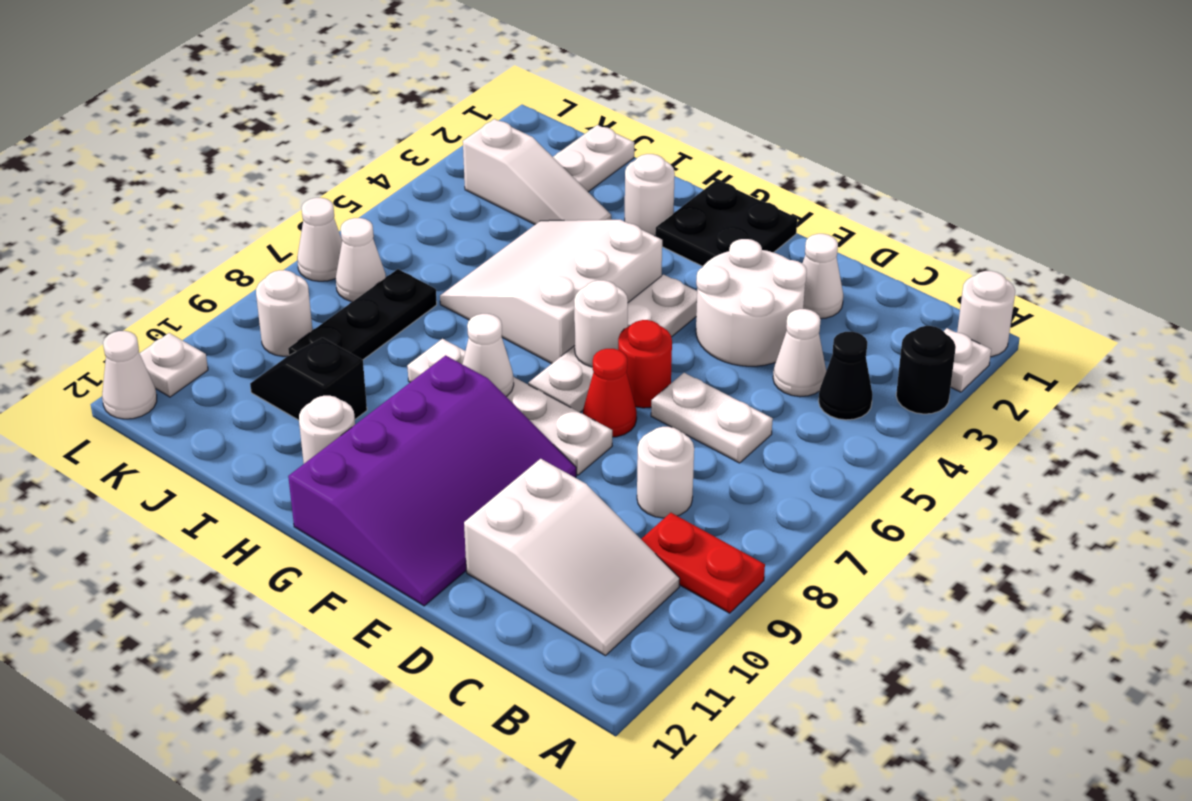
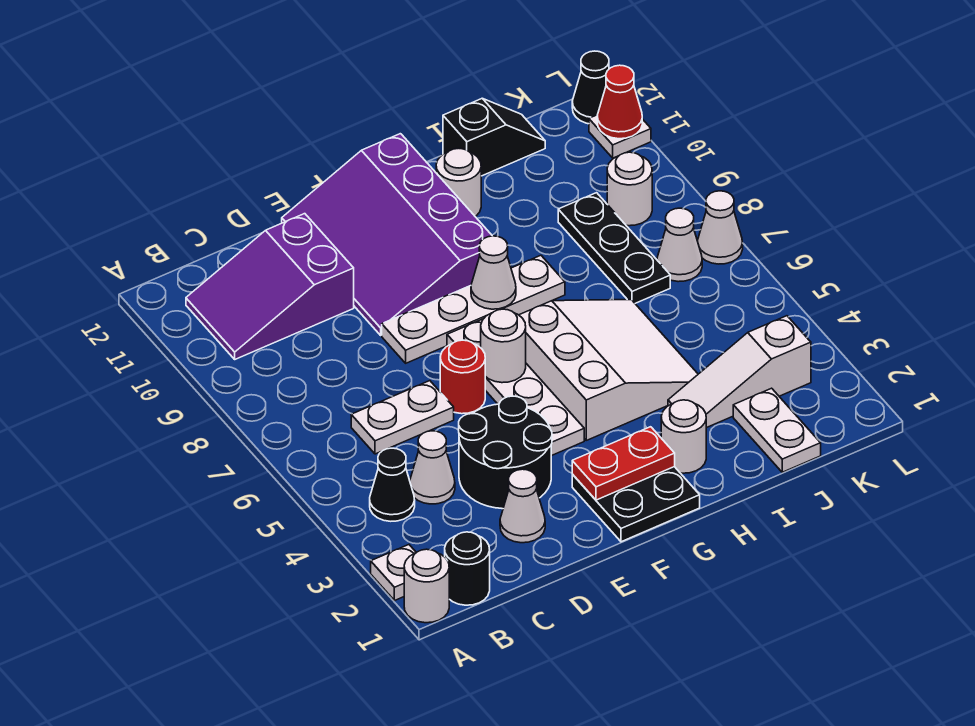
black round brick A3 level 1 -> black round brick B1 level 1
red plate A9:B9 level 1 -> red plate F2:G2 level 2
white slope B10:D11 level 1 top D -> purple slope B10:D11 level 1 top D
white round brick C8 level 1 -> none
white round brick D3:E4 level 1 -> black round brick D3:E4 level 1
red cone E7 level 1 -> red cone L11 level 2
black slope I10:J10 level 1 top I -> black slope I12:J12 level 1 top I
white cone L12 level 1 -> black cone L12 level 1

